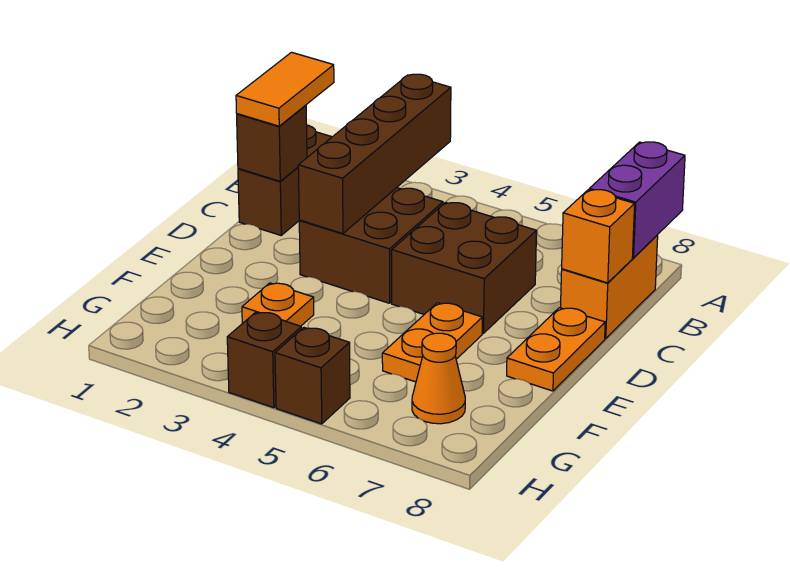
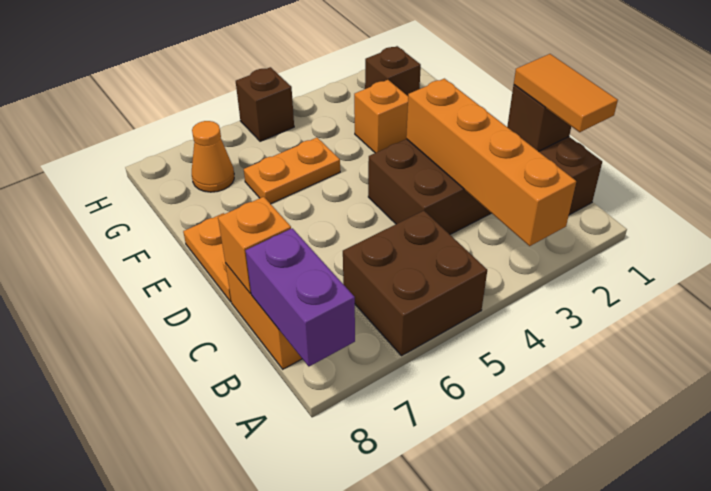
brown brick A3:D3 level 2 -> orange brick A3:D3 level 2
brown brick C5:D6 level 1 -> brown brick A5:B6 level 1
orange plate E6:F6 level 1 -> orange plate F5:F6 level 1
orange plate F3 level 1 -> orange brick F3 level 1
brown brick H4 level 1 -> brown brick G2 level 1

